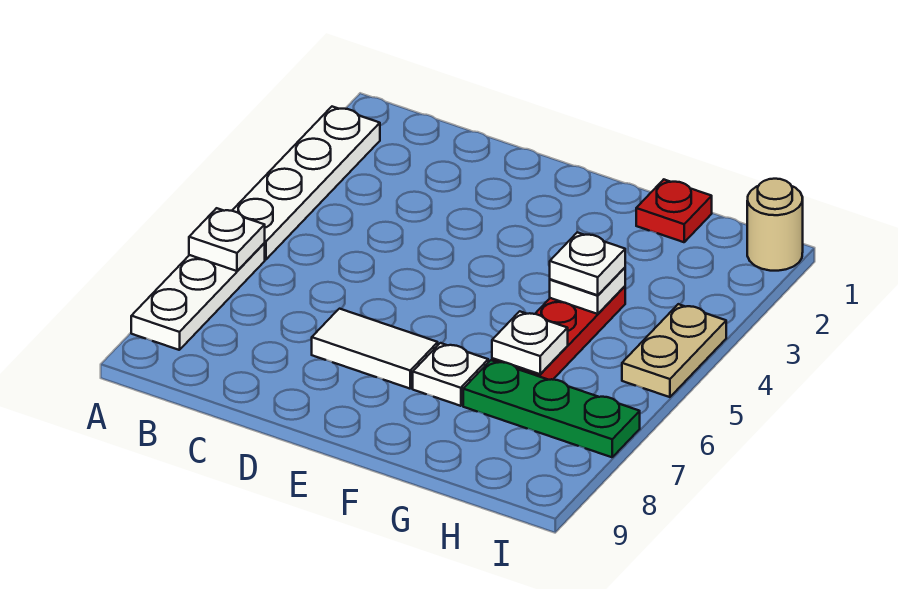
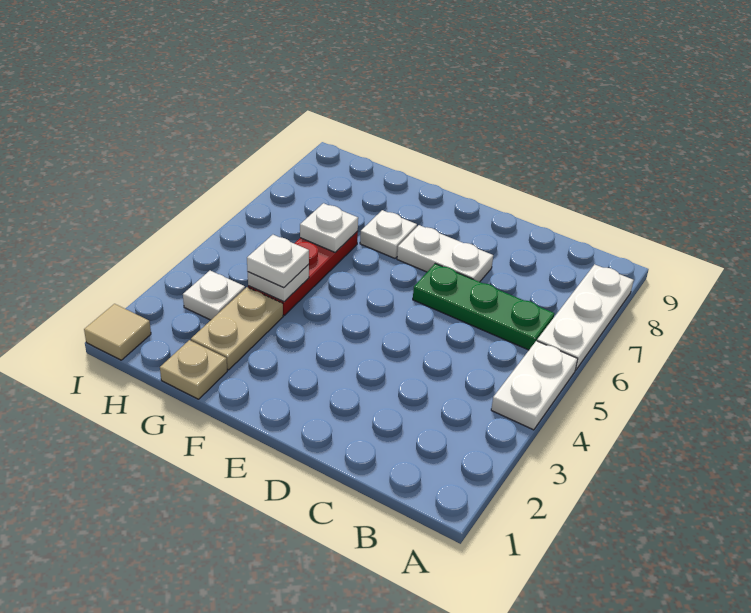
white plate A2:A5 level 1 -> white plate A4:A5 level 1
white plate A6 level 2 -> white plate H3 level 1
white tile D7:E7 level 1 -> white plate D7:E7 level 1
red plate G1 level 1 -> tan plate G1 level 1
green plate G7:I7 level 1 -> green plate B6:D6 level 1
tan round brick I1 level 1 -> tan tile I1 level 1
tan plate I4:I5 level 1 -> tan plate G2:G3 level 1

